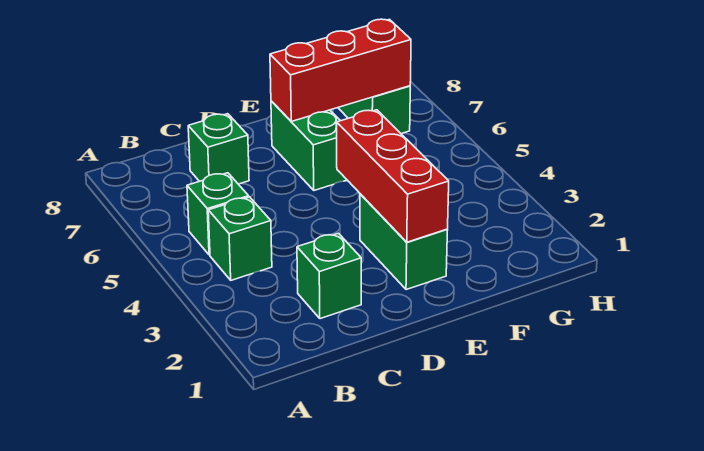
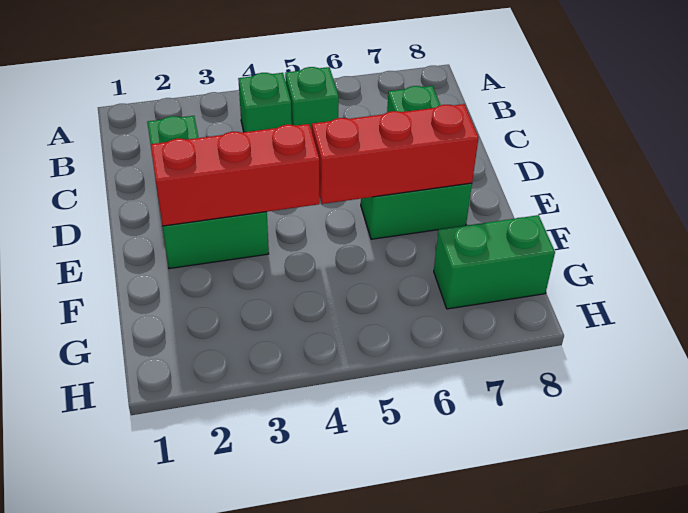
red brick E7:G7 level 2 -> red brick E5:E7 level 2

